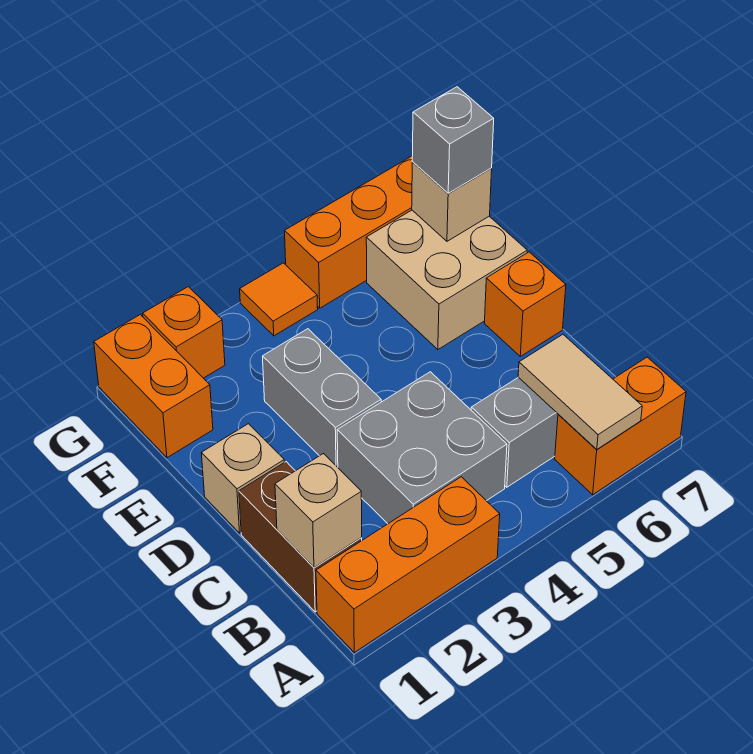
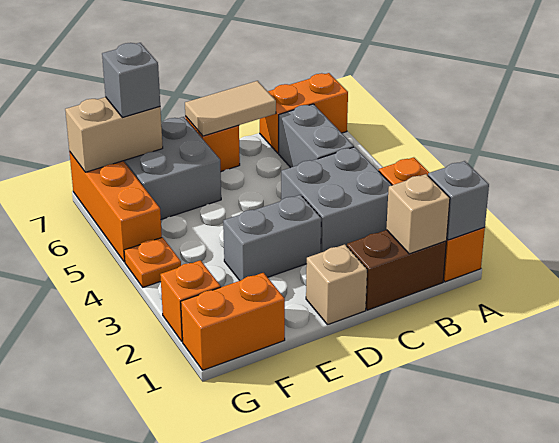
none -> grey brick A1 level 2
orange brick A6:A7 level 1 -> orange brick A7:B7 level 1
tan tile A6:B6 level 2 -> tan tile C7:D7 level 2
tan brick E6:F7 level 1 -> grey brick E6:F7 level 1
tan brick F7 level 2 -> tan brick F7:G7 level 2
orange tile G4 level 1 -> orange plate G4 level 1

